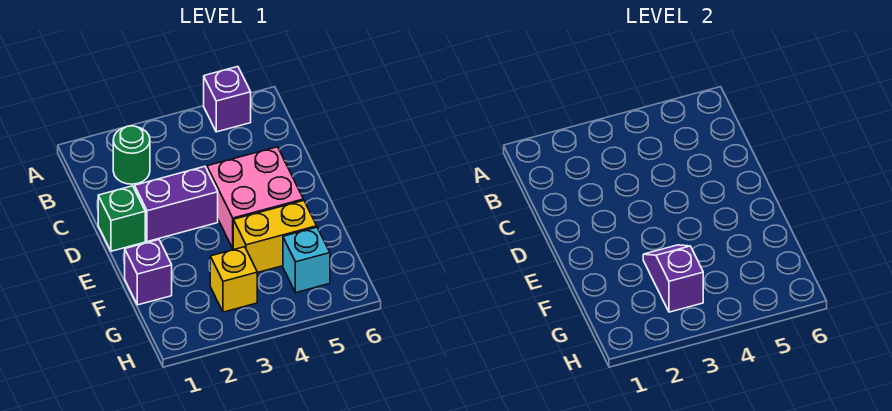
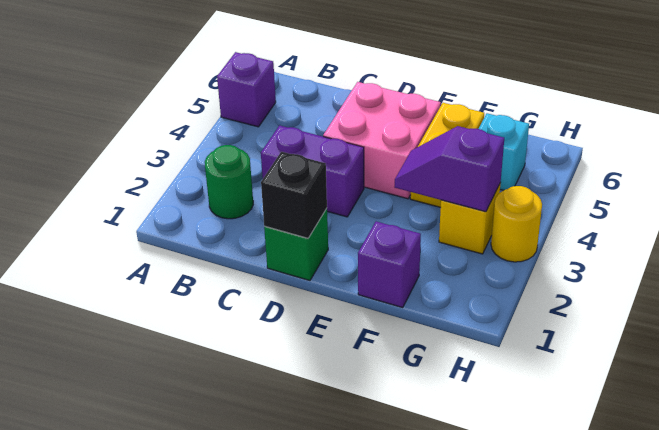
none -> black brick D1 level 2
purple brick D2:D3 level 1 -> purple brick C3:D3 level 1
none -> yellow round brick H3 level 1

